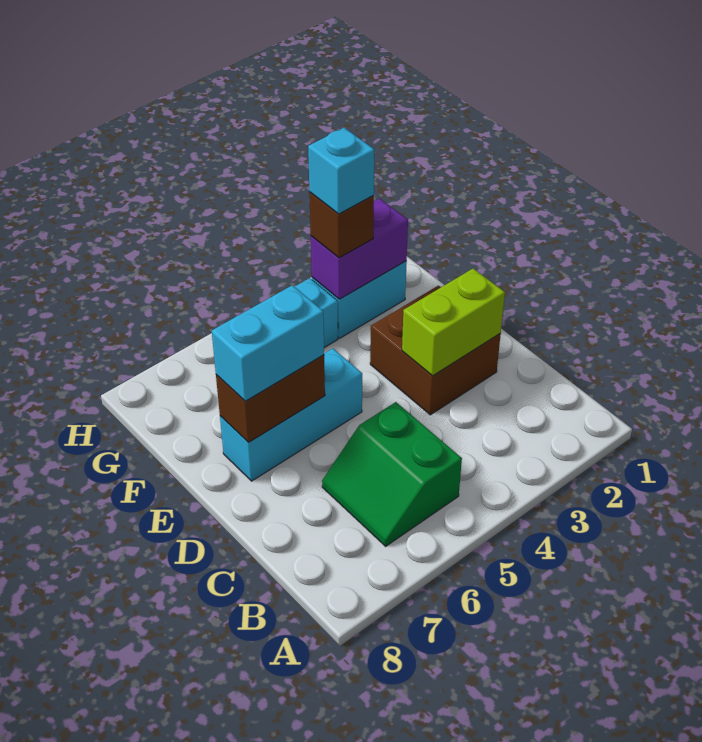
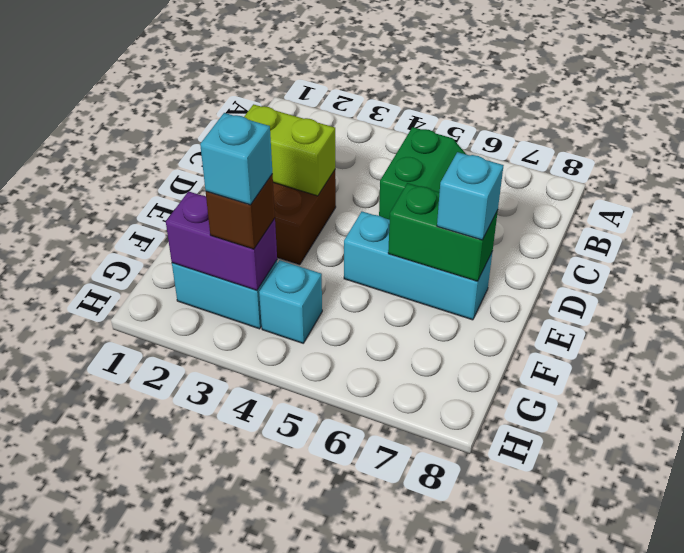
brown brick E6:E7 level 2 -> green brick E6:E7 level 2
cyan brick E6:E7 level 3 -> cyan brick E7 level 3

